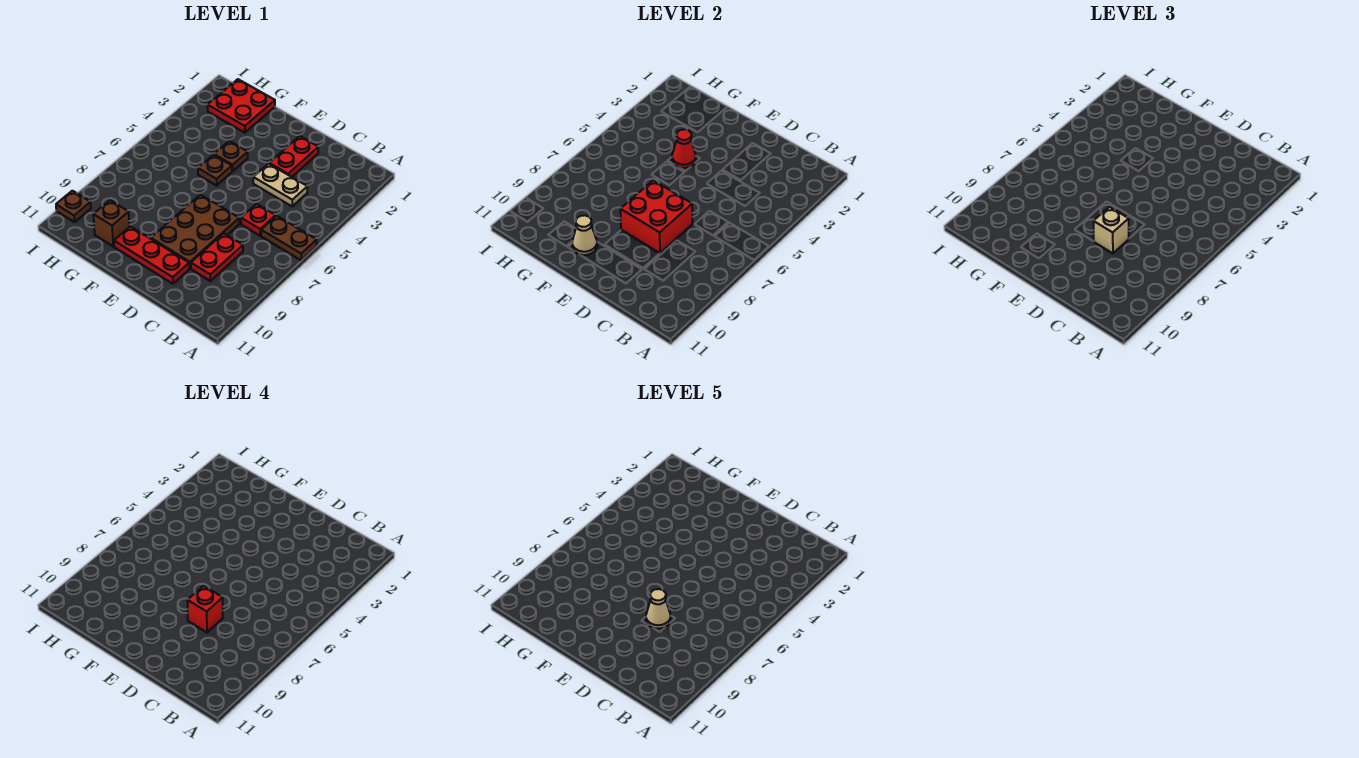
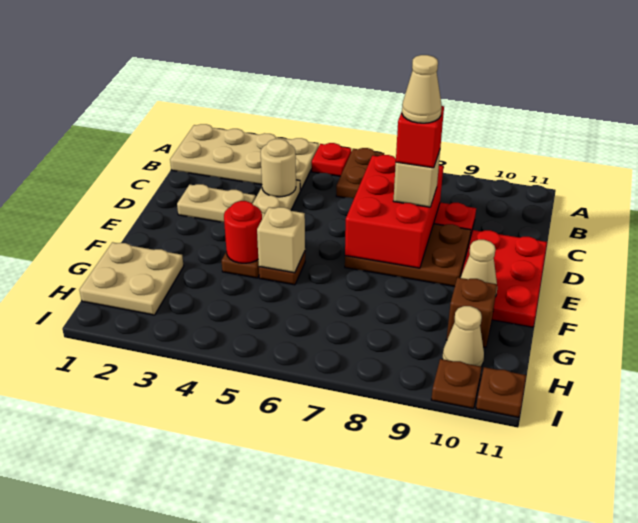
none -> tan plate A1:B4 level 1
none -> tan round brick C4 level 2
red plate C6 level 1 -> red plate A5 level 1
red plate D2:D3 level 1 -> tan plate D2:D3 level 1
red brick D7:E8 level 2 -> red brick C7:E8 level 2
red plate D10:F10 level 1 -> red plate D10:F11 level 1
red cone F4 level 2 -> red round brick F4 level 2
none -> tan brick F5 level 2
red plate G1:H2 level 1 -> tan plate G1:H2 level 1
none -> tan cone H10 level 1
none -> brown plate I11 level 1

